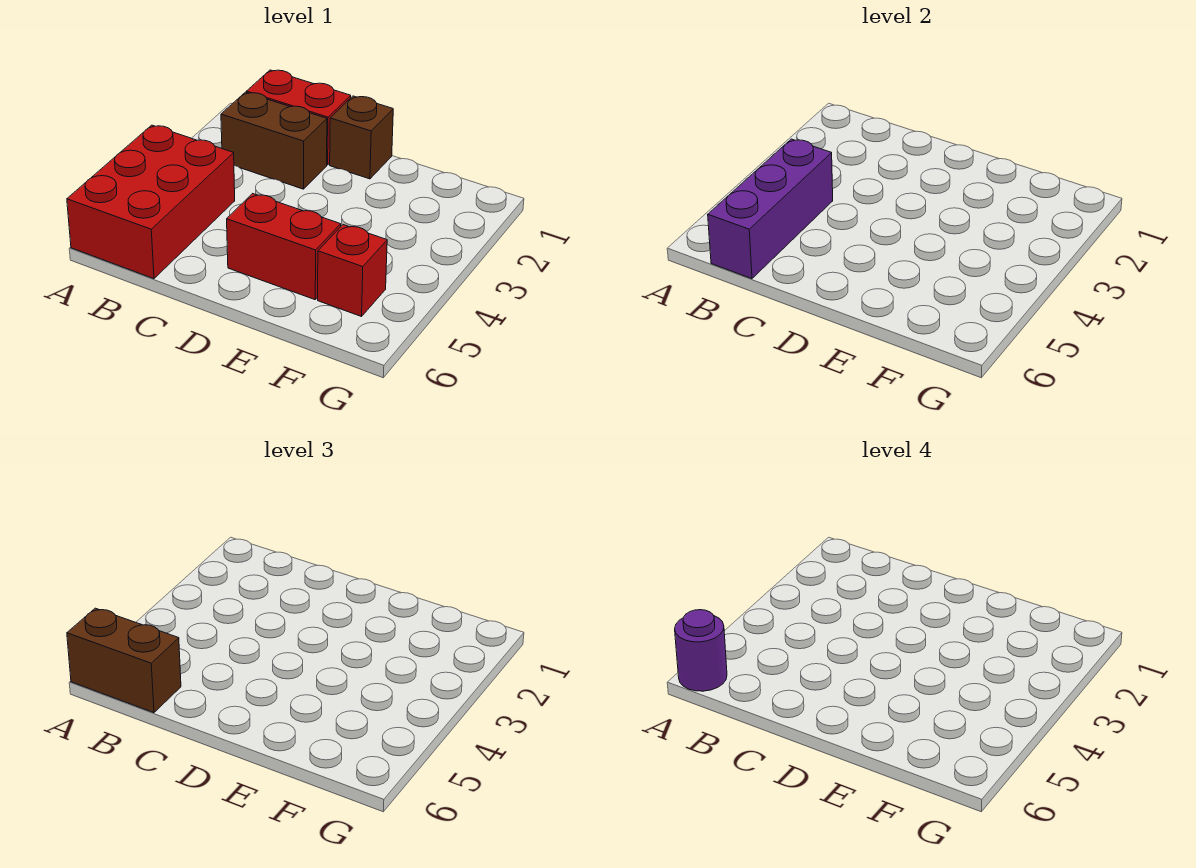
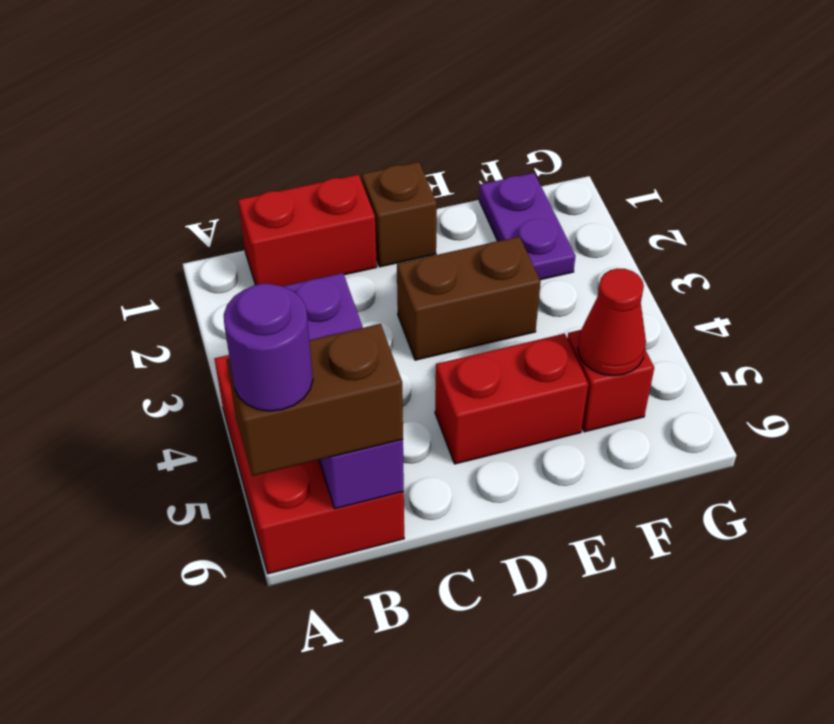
brown brick B2:C2 level 1 -> brown brick D3:E3 level 1
none -> purple plate F1:F2 level 1
none -> red cone F5 level 2

